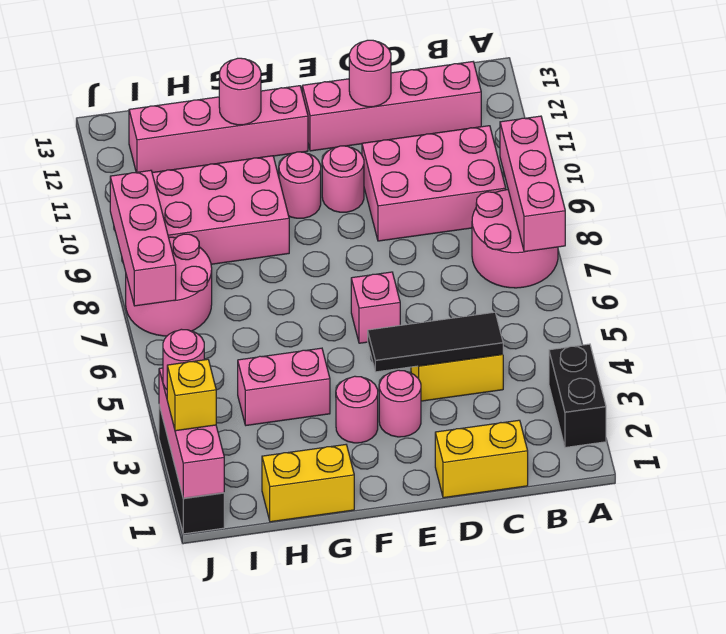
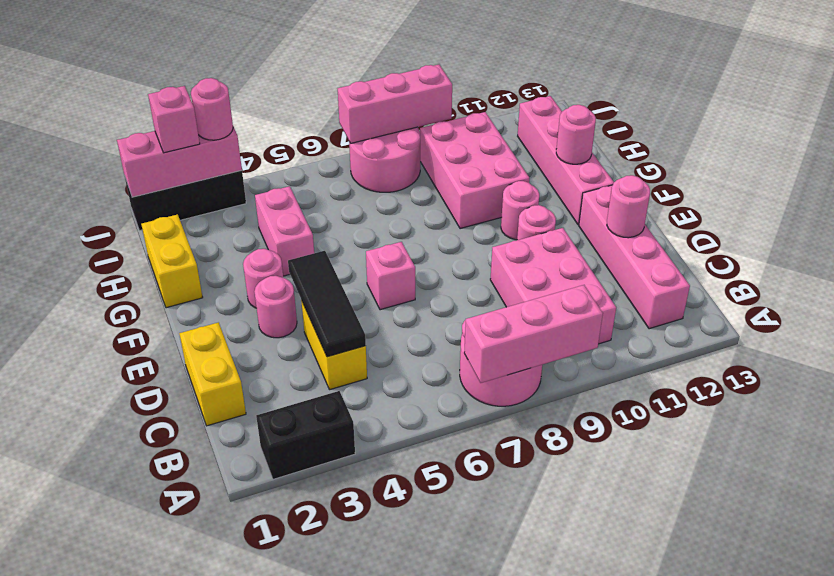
yellow brick J2 level 3 -> pink brick J2 level 3

